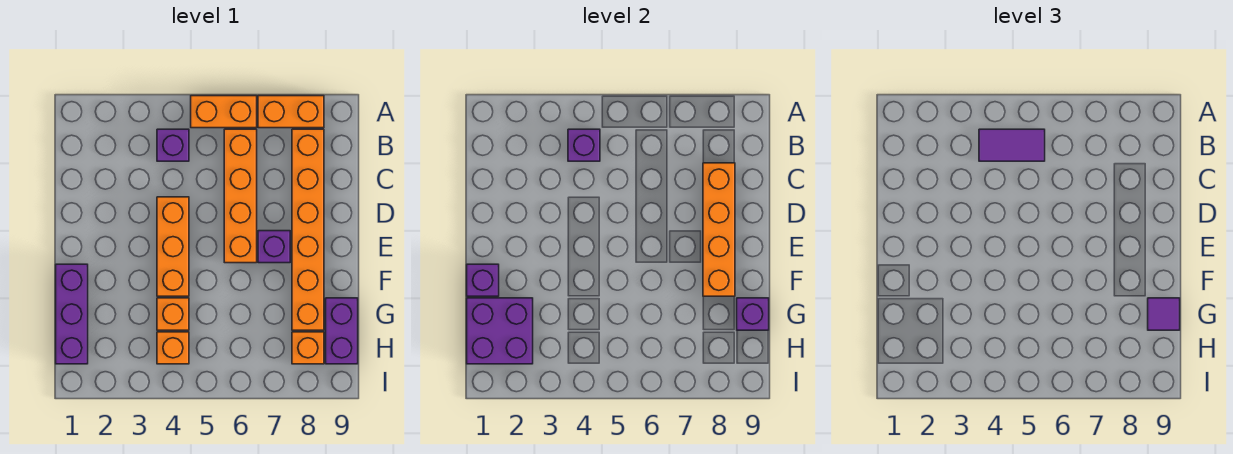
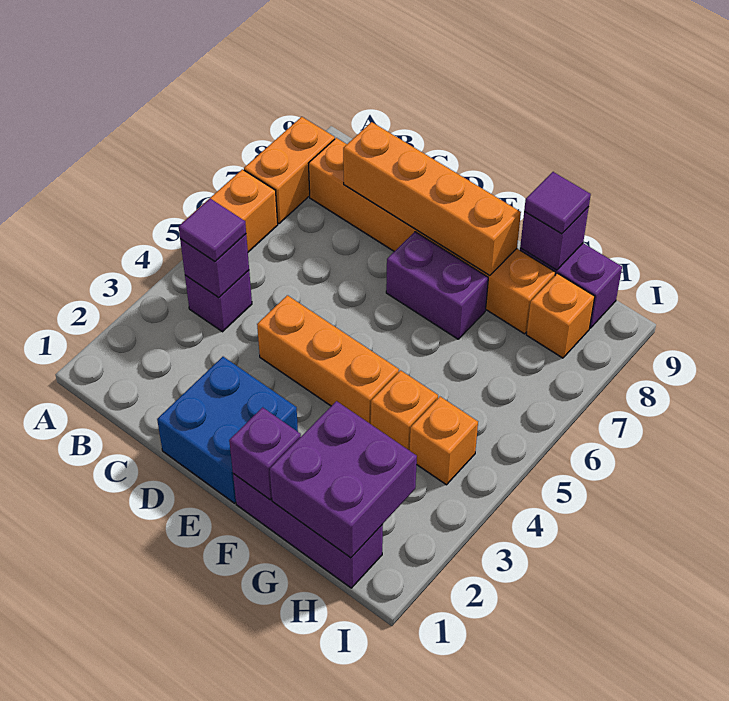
purple tile B4:B5 level 3 -> purple tile B4 level 3
orange brick B6:E6 level 1 -> none
none -> blue brick D1:E2 level 1
purple brick E7 level 1 -> purple brick E7:F7 level 1

